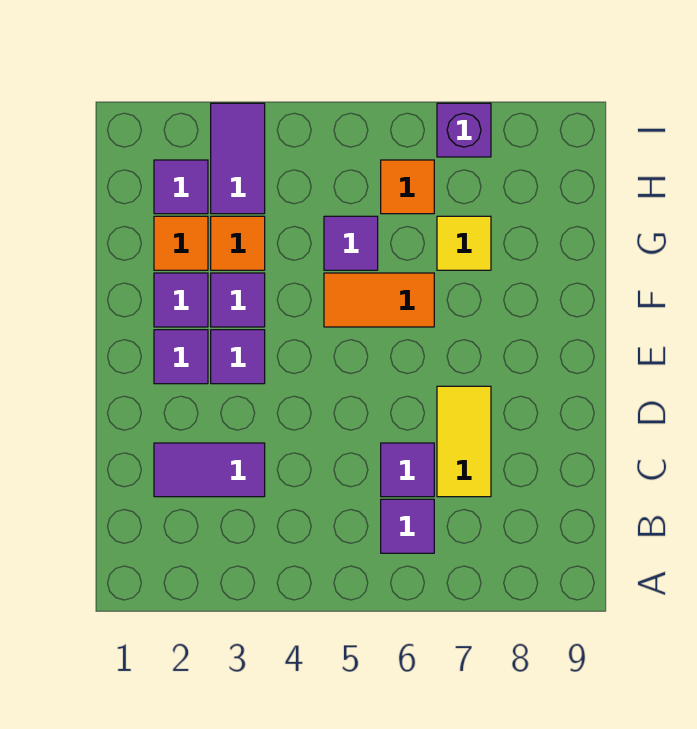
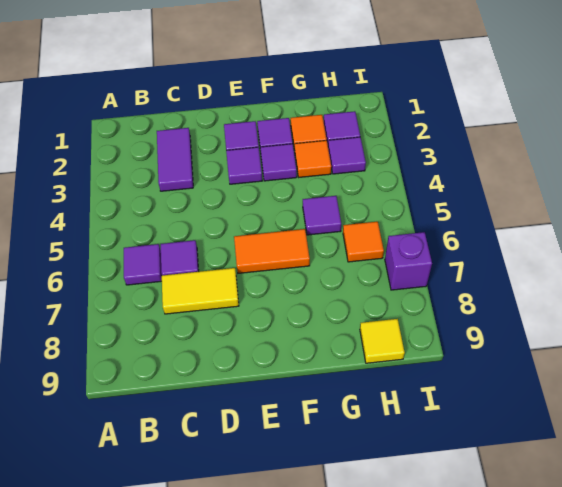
orange tile F5:F6 level 1 -> orange tile E6:F6 level 1
yellow tile G7 level 1 -> yellow tile H9 level 1
purple tile H3:I3 level 1 -> purple tile H3 level 1

